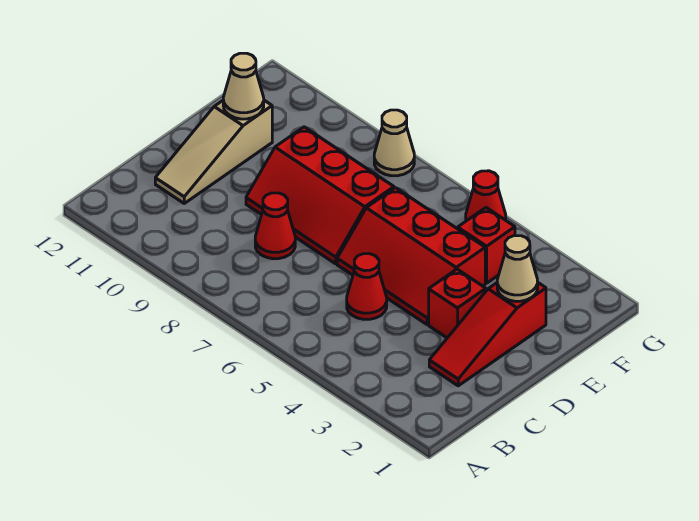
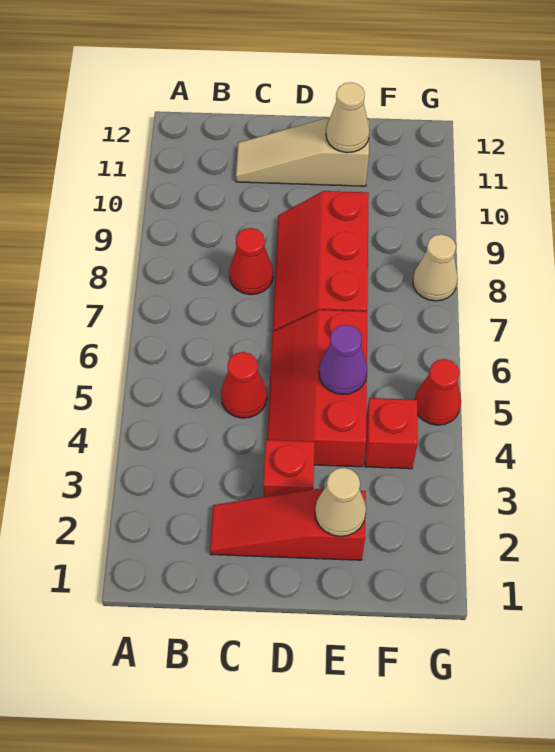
none -> purple cone E5 level 2

